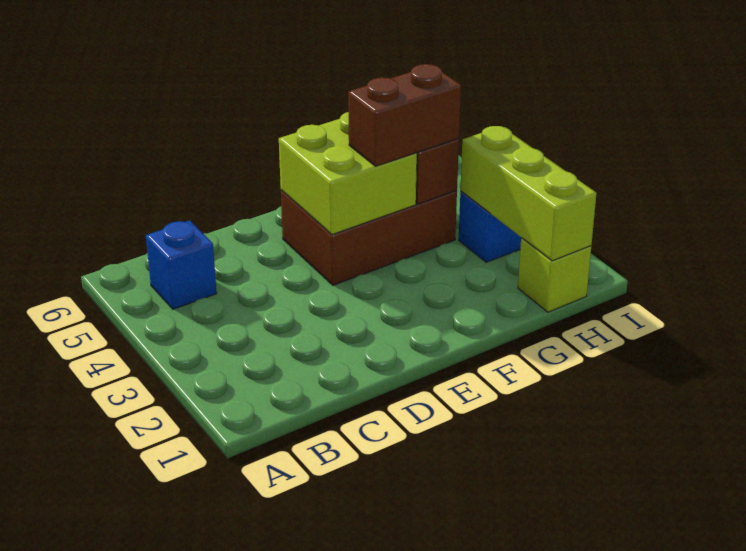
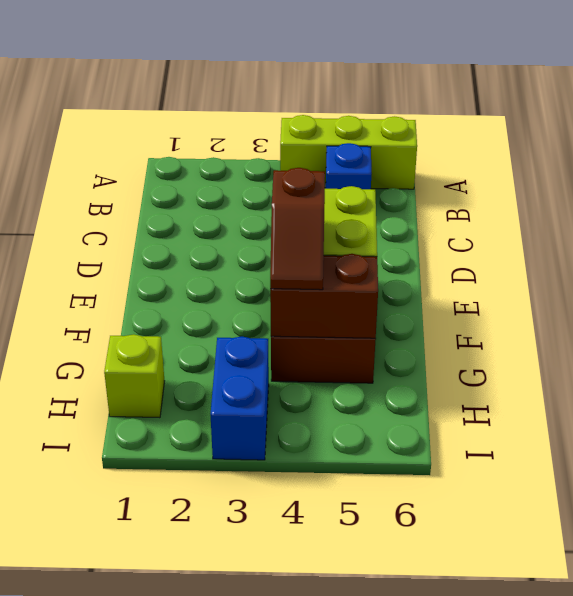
brown brick F4:G4 level 3 -> brown slope F4:G4 level 3 top F
lime brick H1:H3 level 2 -> lime brick A4:A6 level 1

